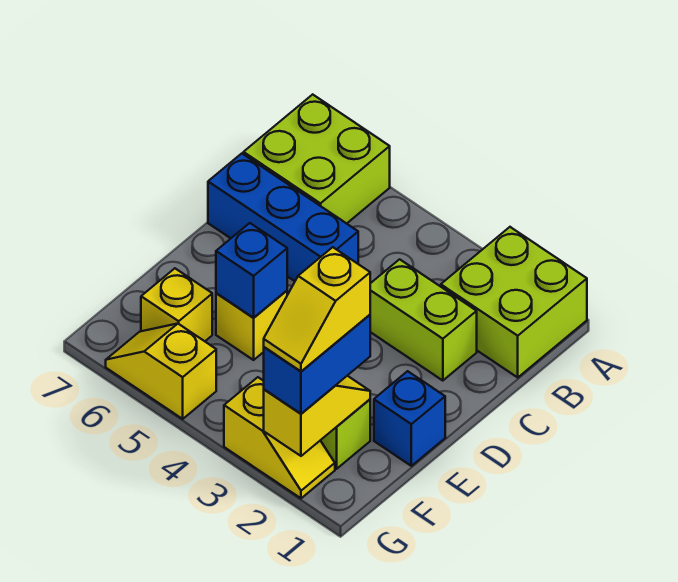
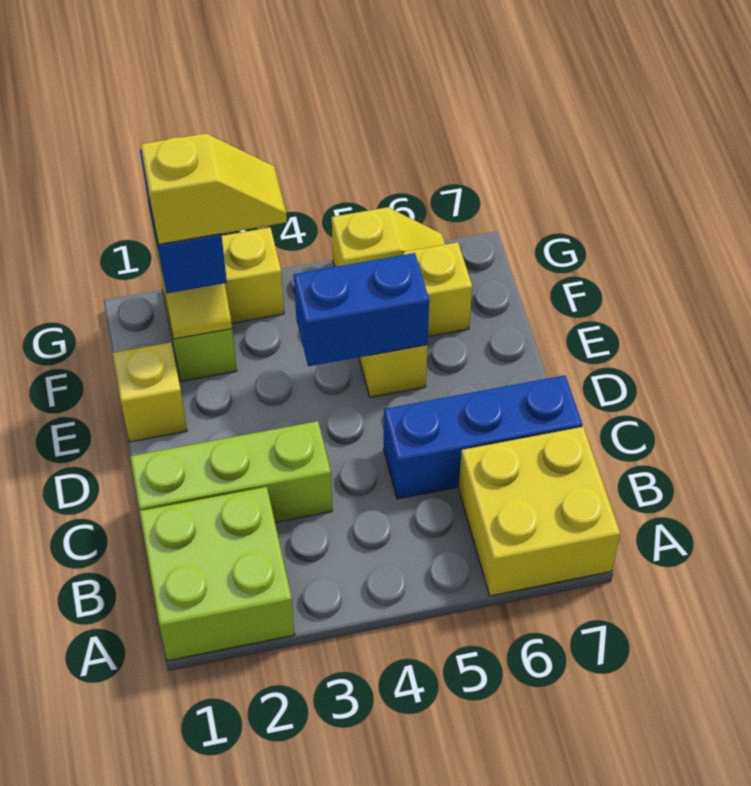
lime brick A6:B7 level 1 -> yellow brick A6:B7 level 1
lime brick C2:C3 level 1 -> lime brick C1:C3 level 1
blue brick E1 level 1 -> yellow brick E1 level 1
blue brick E5 level 2 -> blue brick E4:E5 level 2
yellow slope F2:G2 level 4 top F -> yellow slope F2:F3 level 4 top 2

